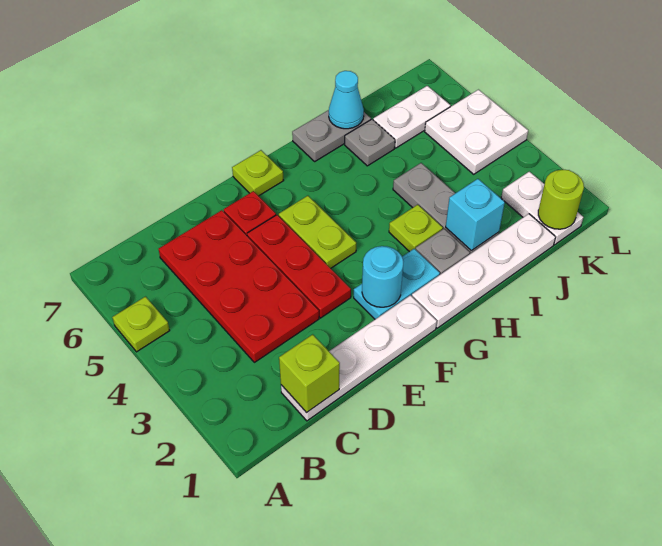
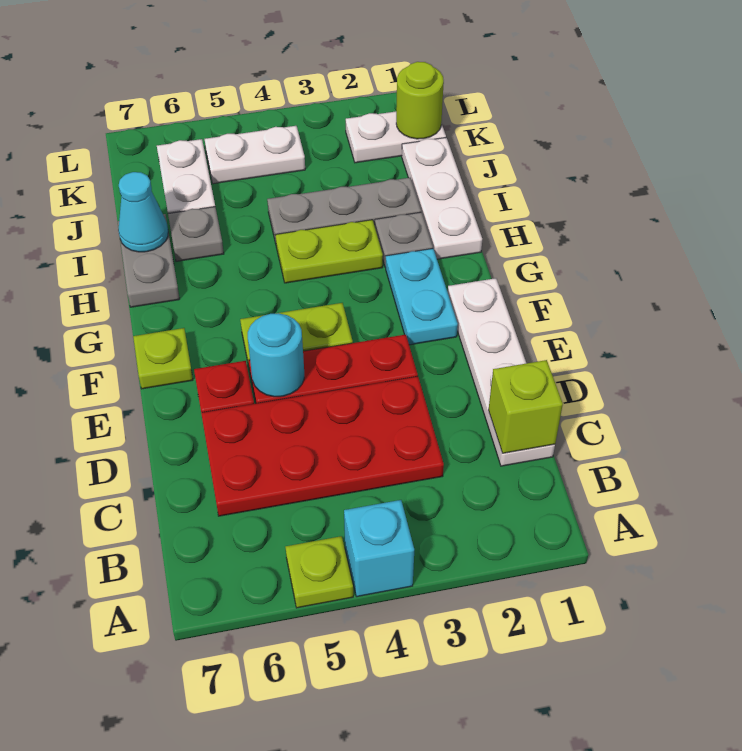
cyan round brick F2 level 2 -> cyan round brick E5 level 2
white plate G1:J1 level 1 -> white plate H1:J1 level 1
lime plate H3 level 1 -> lime plate H3:H4 level 1
cyan brick I2 level 2 -> cyan brick A4 level 1
white plate K4:L5 level 1 -> white plate K4:K5 level 1

